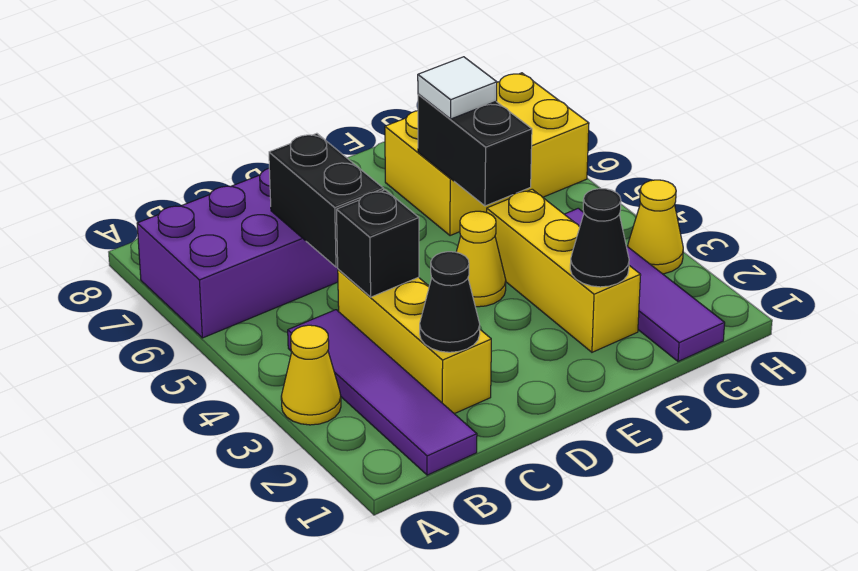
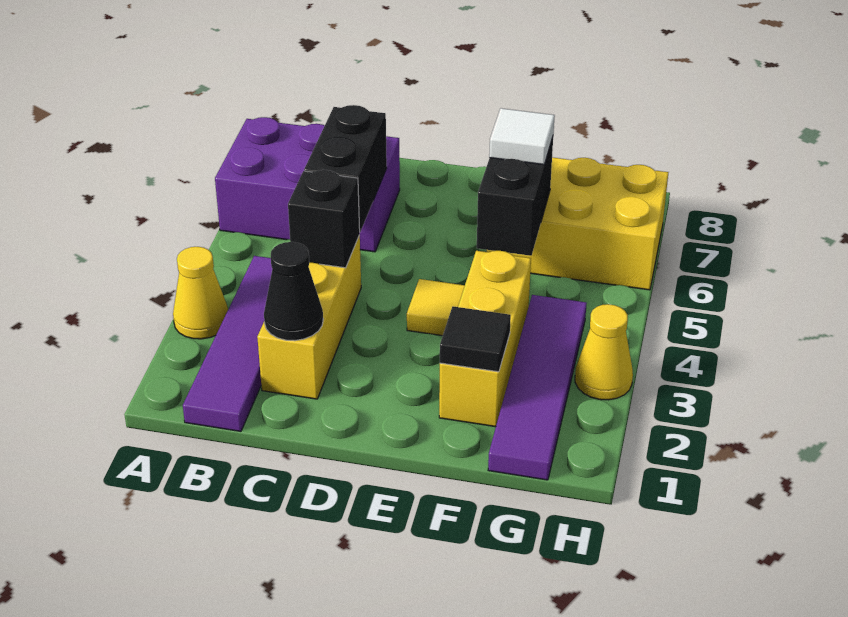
yellow cone E4 level 1 -> yellow tile E4 level 1
black cone F2 level 2 -> black tile F2 level 2

